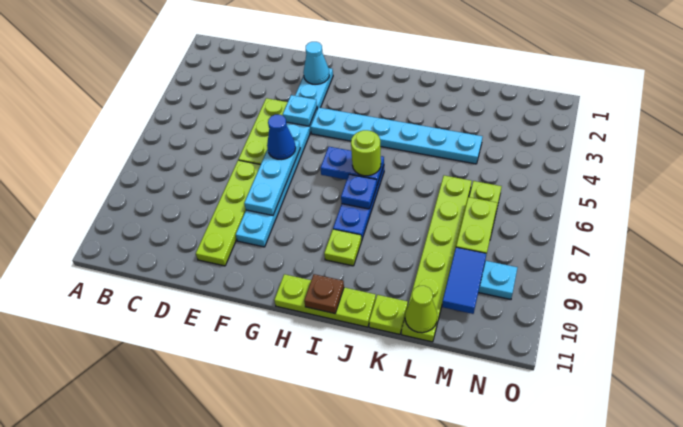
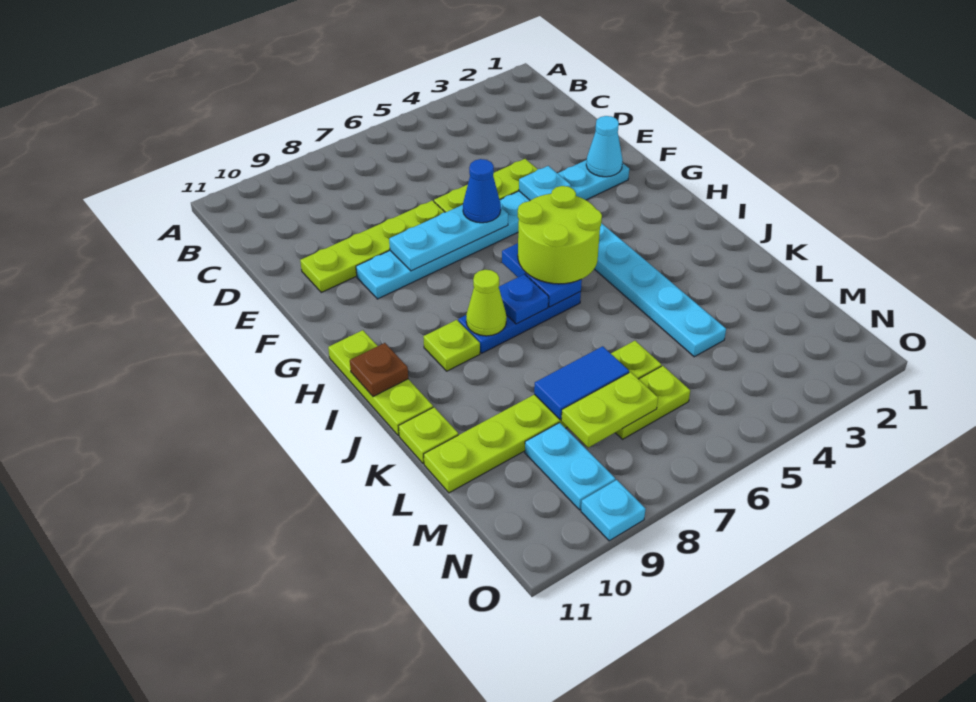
lime round brick I6 level 3 -> lime round brick H5:I6 level 3
lime cone L11 level 2 -> lime cone I8 level 2
blue tile M9:M10 level 2 -> blue tile L7:L8 level 2
none -> cyan plate O9 level 1

